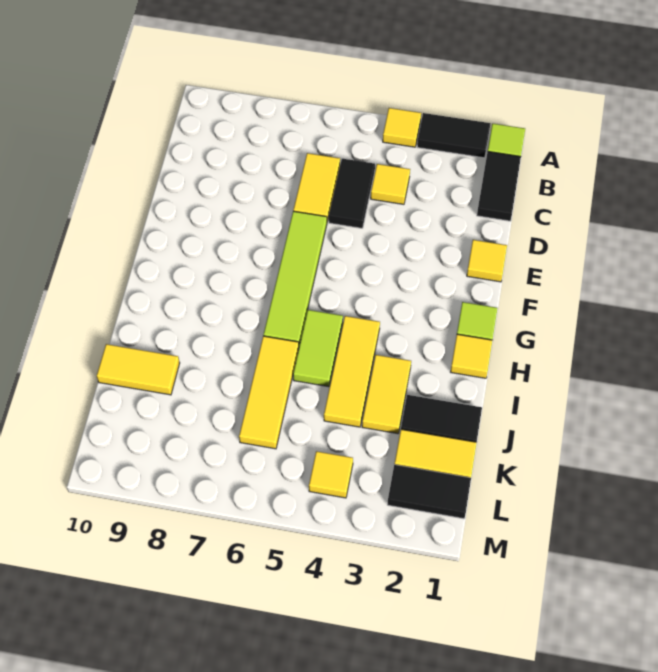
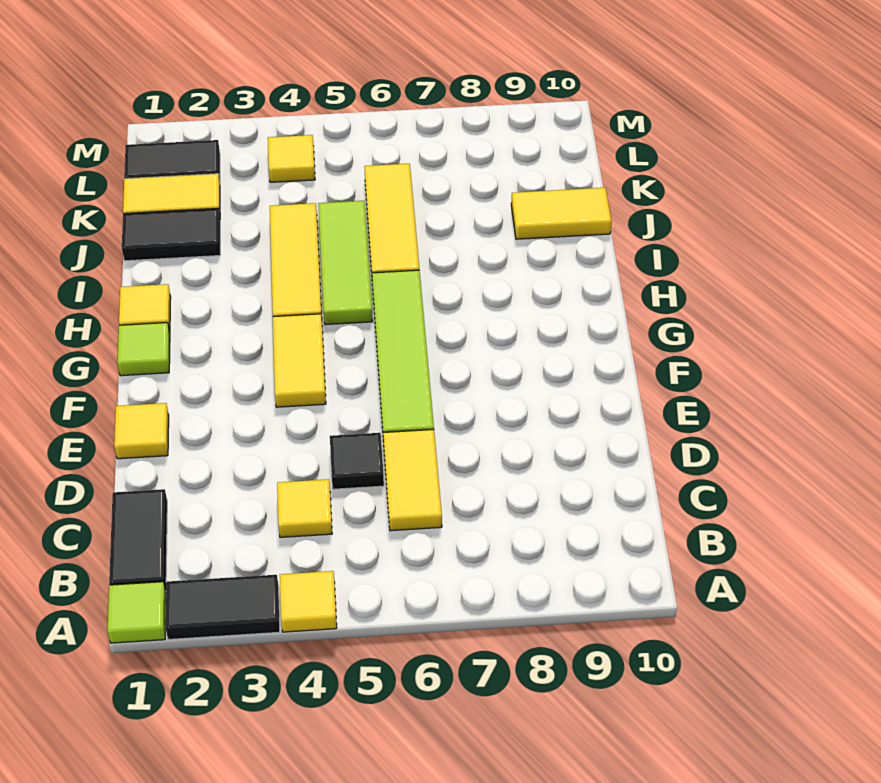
black tile C5:D5 level 1 -> black tile D5 level 1
lime tile H5:I5 level 1 -> lime tile H5:J5 level 1
yellow tile I3:J3 level 1 -> yellow tile F4:G4 level 1

